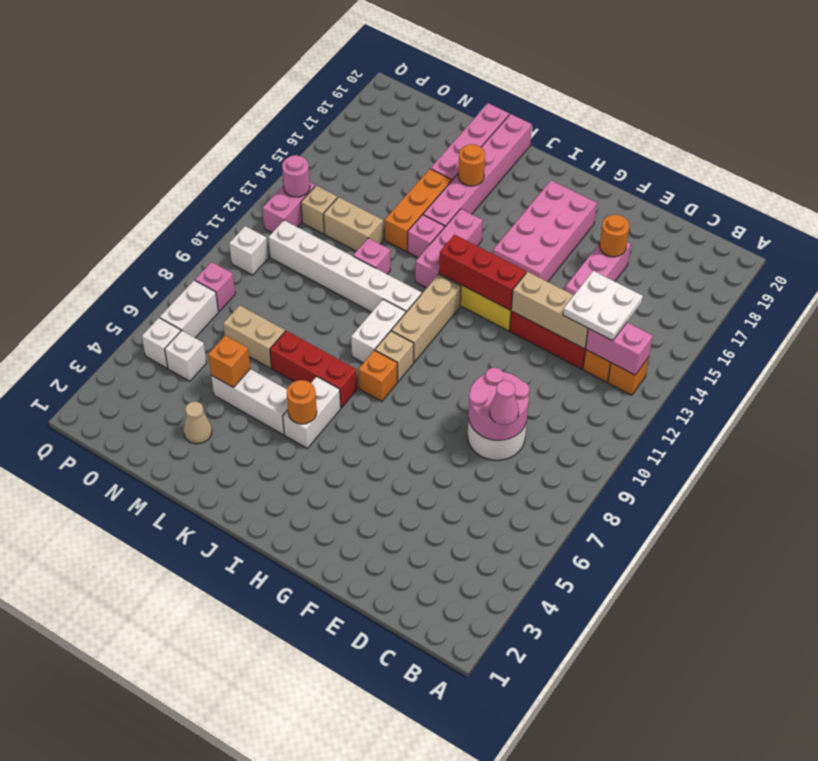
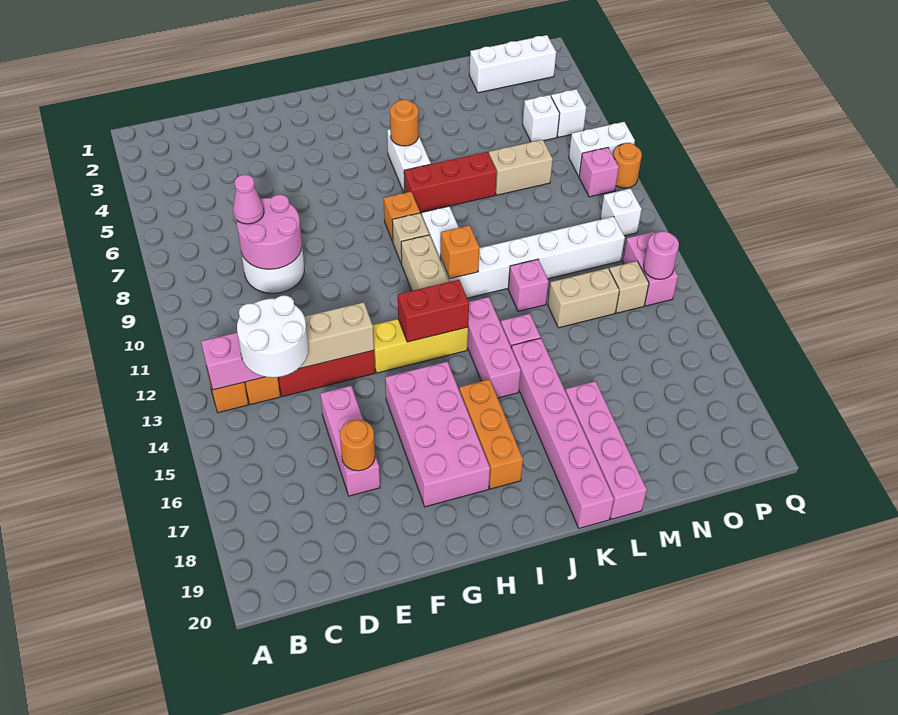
white plate C13:D14 level 3 -> white round brick C13:D14 level 3
red brick G13:I13 level 2 -> red brick H13:I13 level 2
white brick K5:M5 level 1 -> white brick N2:P2 level 1
orange round brick K17 level 2 -> orange round brick Q8 level 1
orange brick L14:L16 level 1 -> orange brick I16:I18 level 1
tan cone M3 level 1 -> none
orange brick M5 level 2 -> orange brick J11 level 2
white brick P6:P7 level 1 -> white brick P7:Q7 level 1

